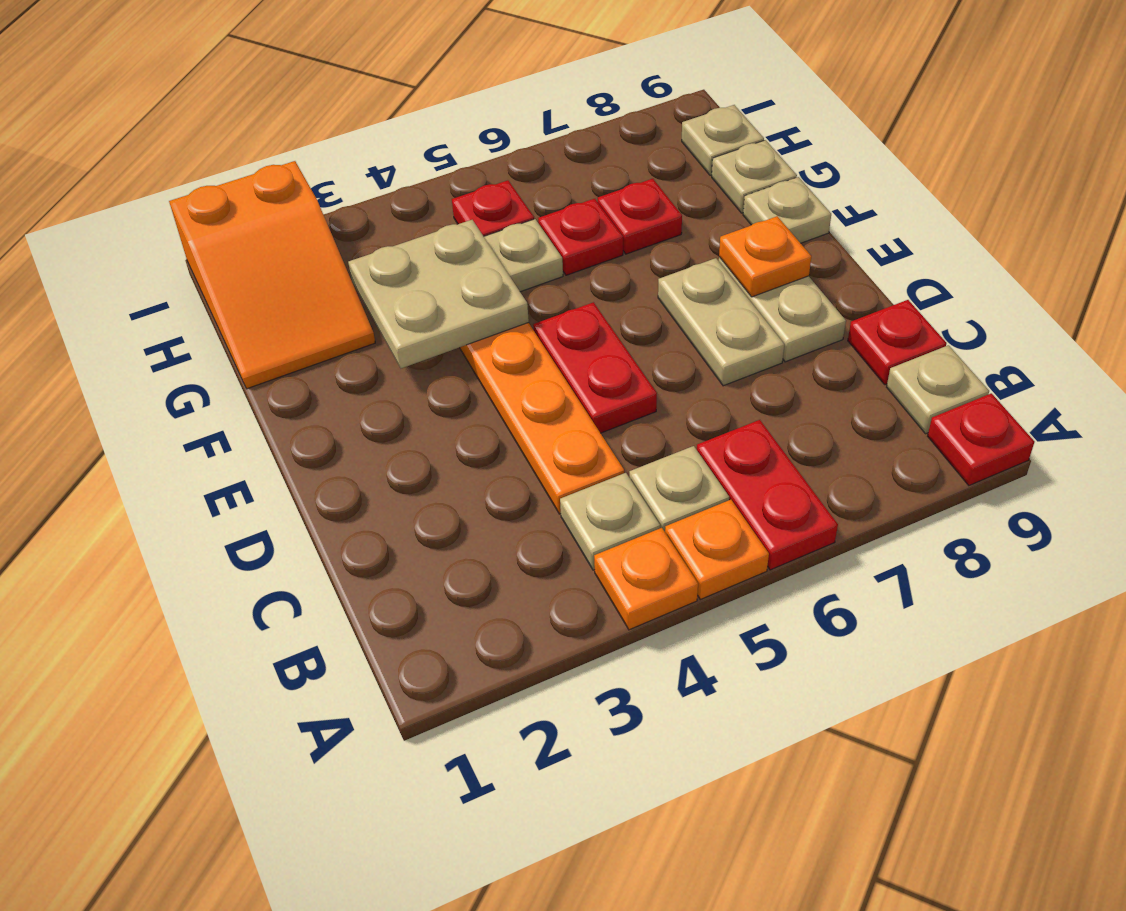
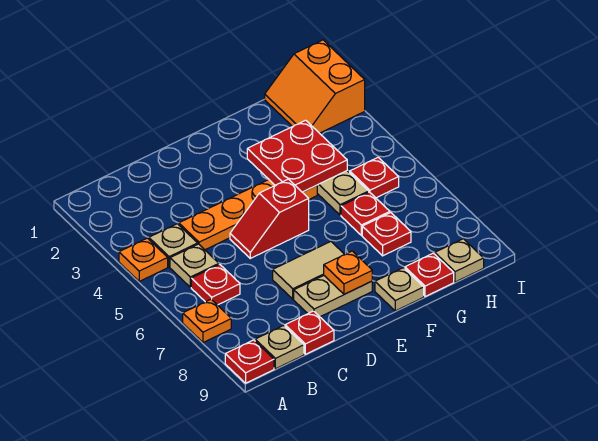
orange plate A5 level 1 -> orange plate A7 level 1
red plate A6:B6 level 1 -> red plate B6 level 1
red plate D5:E5 level 1 -> red slope D5:E5 level 1 top E
tan plate D7:E7 level 1 -> tan tile D7:E7 level 1
tan plate F3:G4 level 2 -> red plate F3:G4 level 2
orange slope G1:I2 level 1 top I -> orange slope H1:I2 level 1 top I
tan plate G9 level 1 -> red plate G9 level 1

